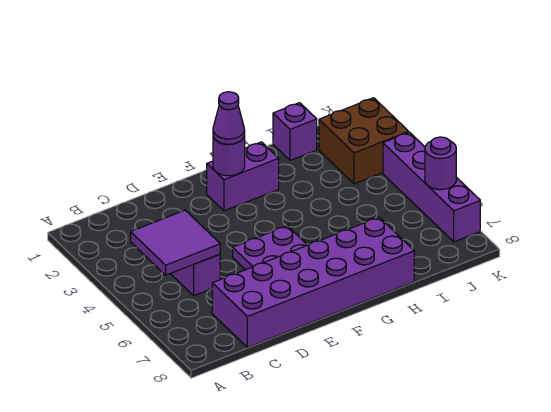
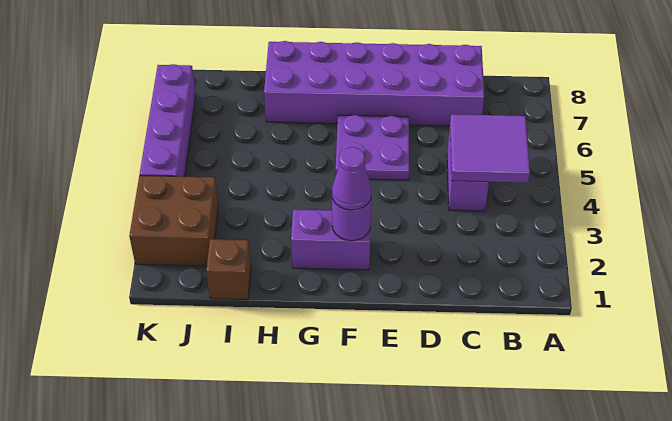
purple brick I1 level 1 -> brown brick I1 level 1
purple round brick K6 level 2 -> none

